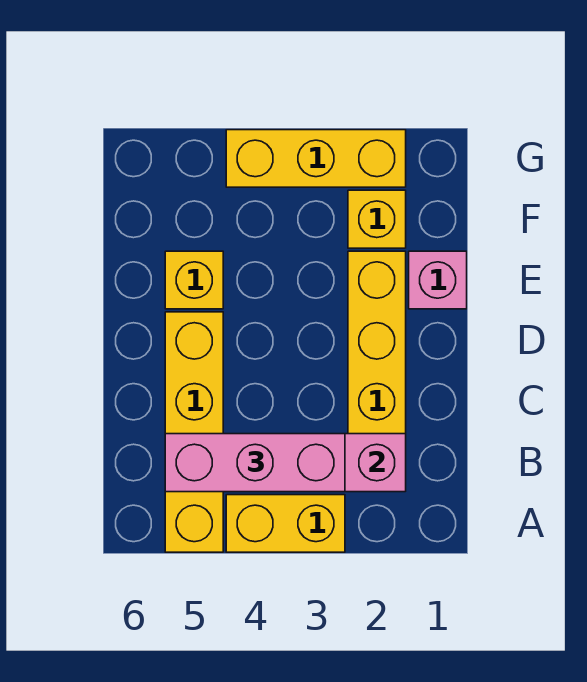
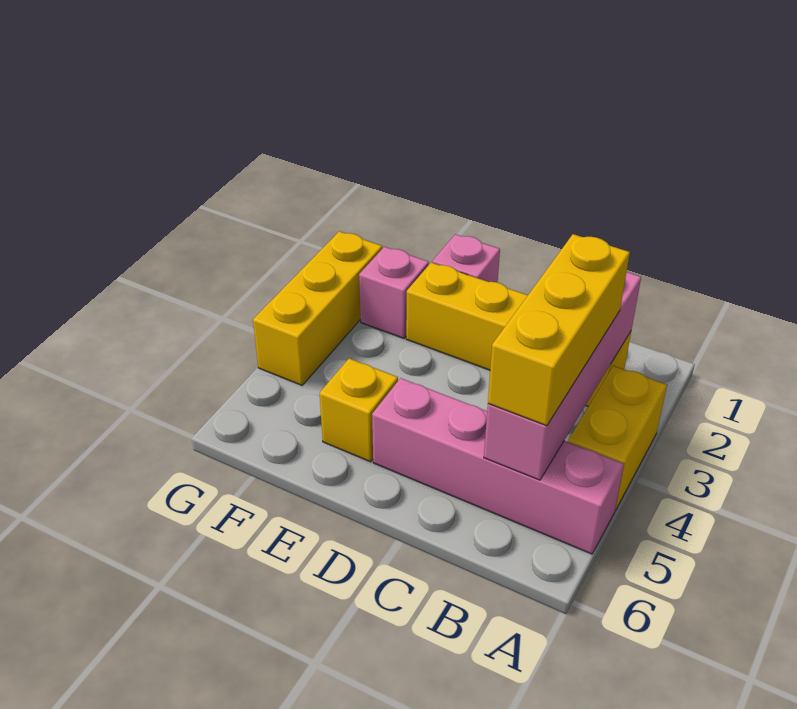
yellow brick A5:D5 level 1 -> pink brick A5:D5 level 1
pink brick B3:B5 level 3 -> yellow brick B3:B5 level 3
yellow brick F2 level 1 -> pink brick F2 level 1

